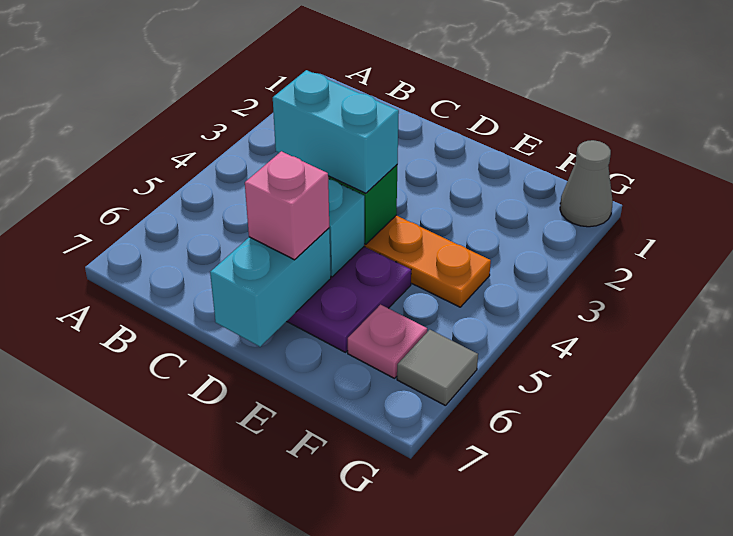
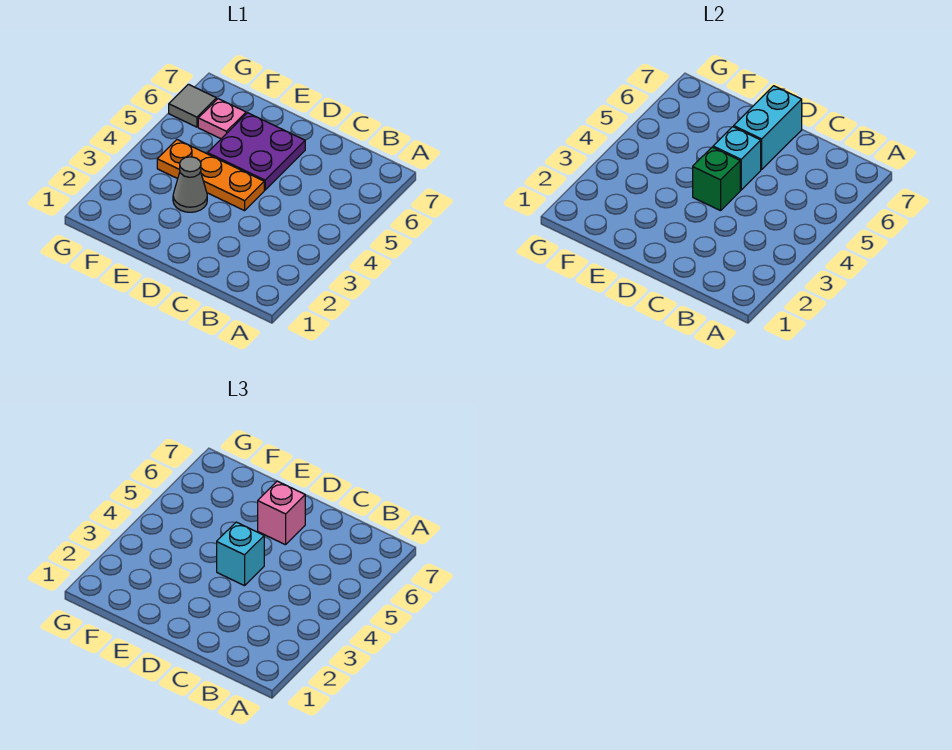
cyan brick C4:D4 level 3 -> cyan brick D4 level 3
grey cone G1 level 1 -> grey cone E3 level 1

